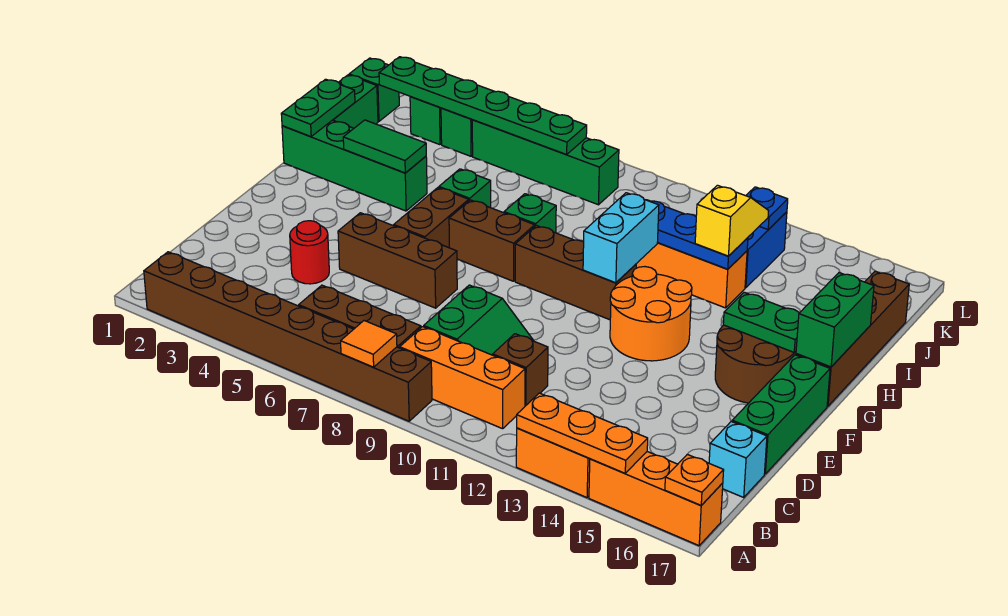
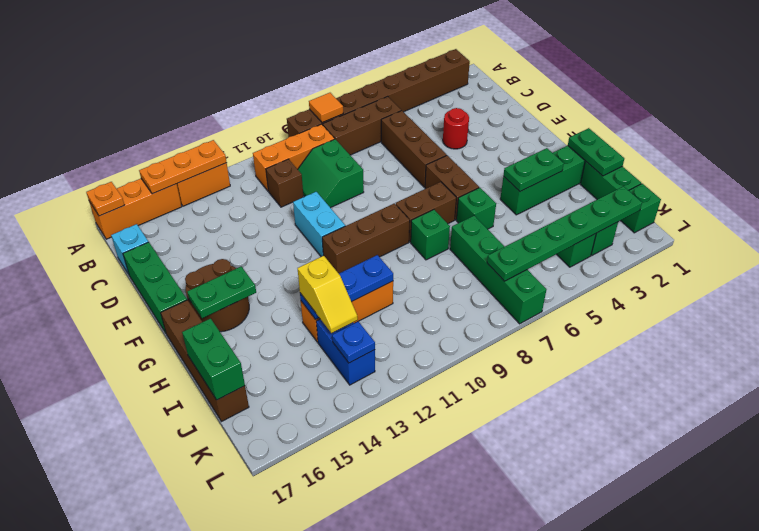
brown brick E5:E7 level 1 -> brown brick C6:E6 level 1
orange round brick F12:G13 level 1 -> none
cyan brick G11:H11 level 2 -> cyan brick E11:F11 level 1
green brick G17:H17 level 2 -> green brick I17:J17 level 2
green tile H3:H4 level 2 -> green plate H3:H4 level 2
green brick K5:K8 level 1 -> green brick I7:L7 level 1

